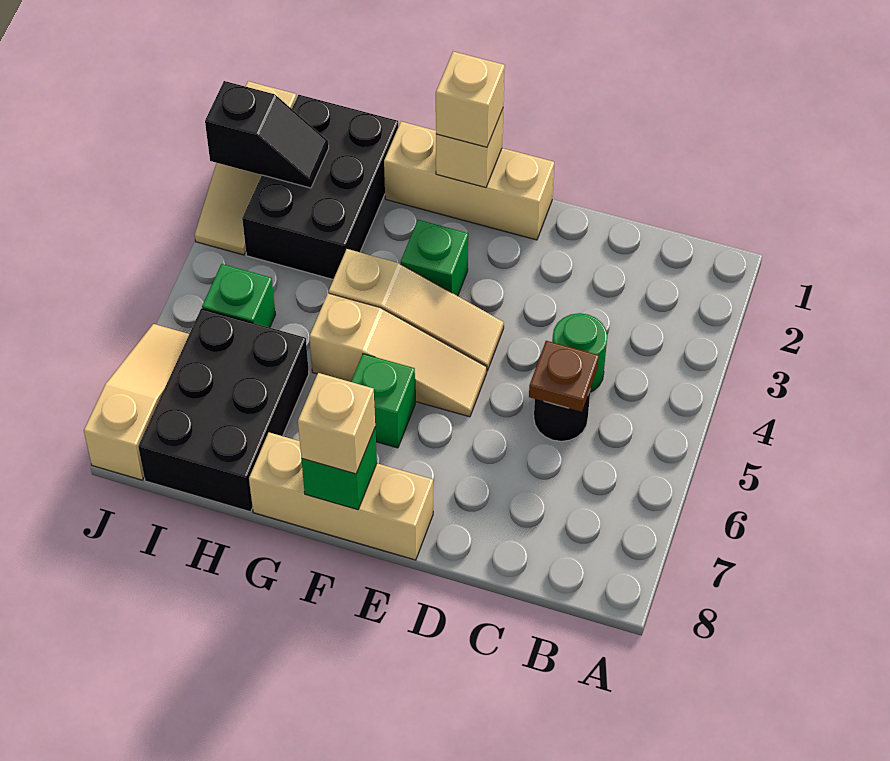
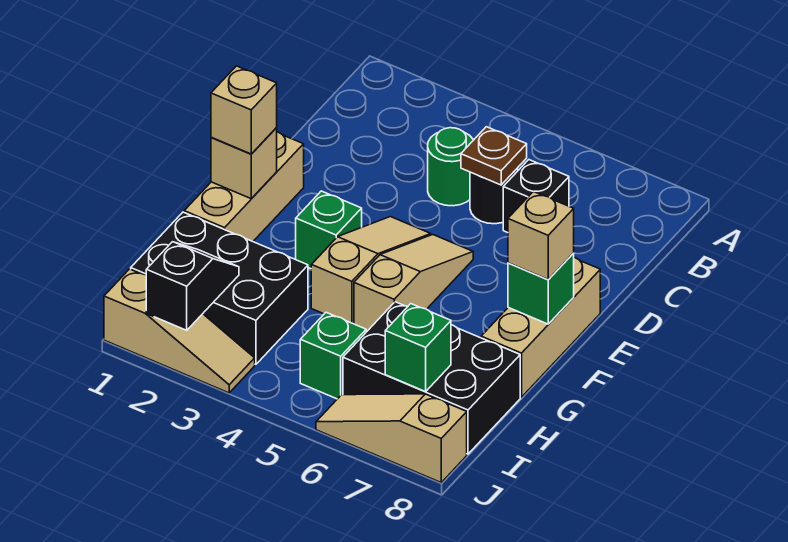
none -> black brick C6 level 1
green brick F6 level 1 -> green brick I7 level 2

